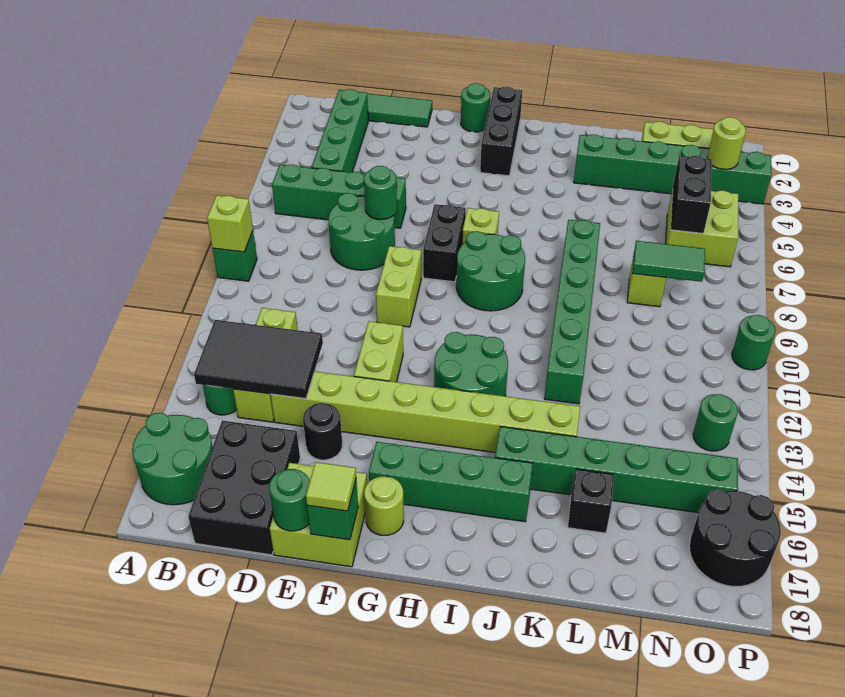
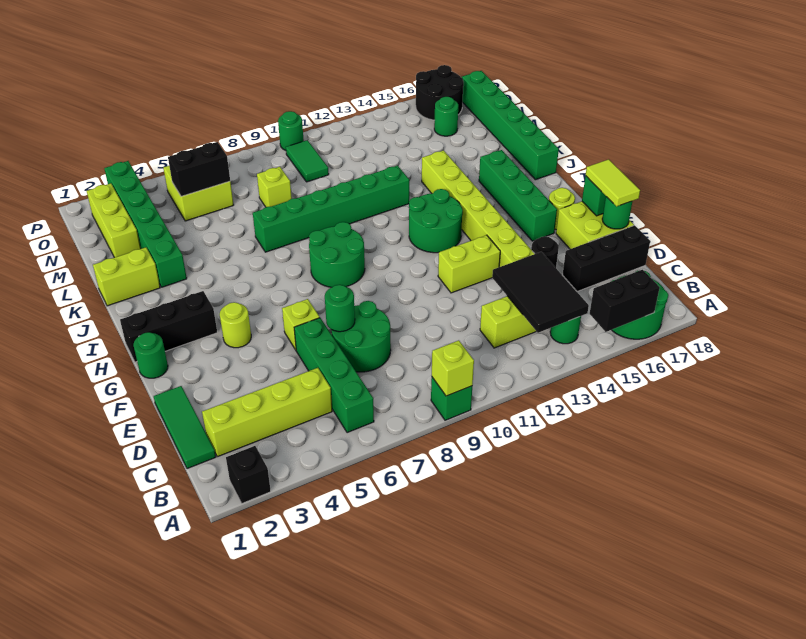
green brick C2:C5 level 1 -> lime brick C2:C5 level 1
black brick C16:D18 level 1 -> black brick D16:D18 level 1
lime brick F9:F10 level 1 -> lime brick K1:K2 level 1
lime tile F18 level 3 -> lime tile E18:F18 level 3
black brick G7:G8 level 1 -> black brick A15:A16 level 2
lime brick H7 level 1 -> lime brick F6 level 1
green brick J15:O15 level 1 -> green brick J18:O18 level 1
black brick L16 level 1 -> black brick A2 level 1
green tile M8:N8 level 2 -> green tile N10:O10 level 1
lime round brick O3 level 2 -> lime round brick G4 level 1
green round brick O13 level 1 -> green round brick N16 level 1

